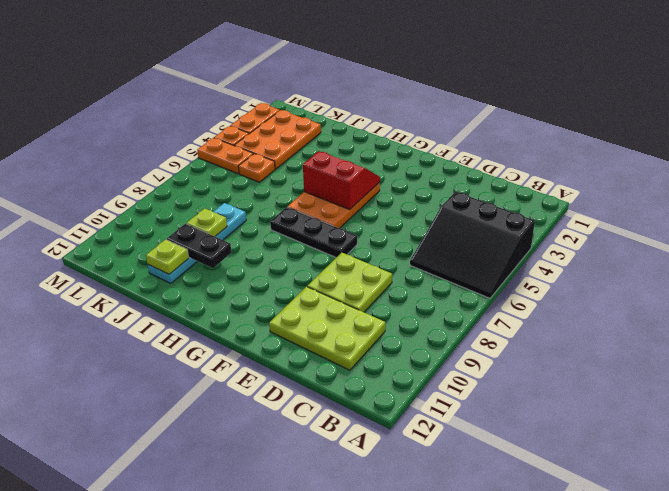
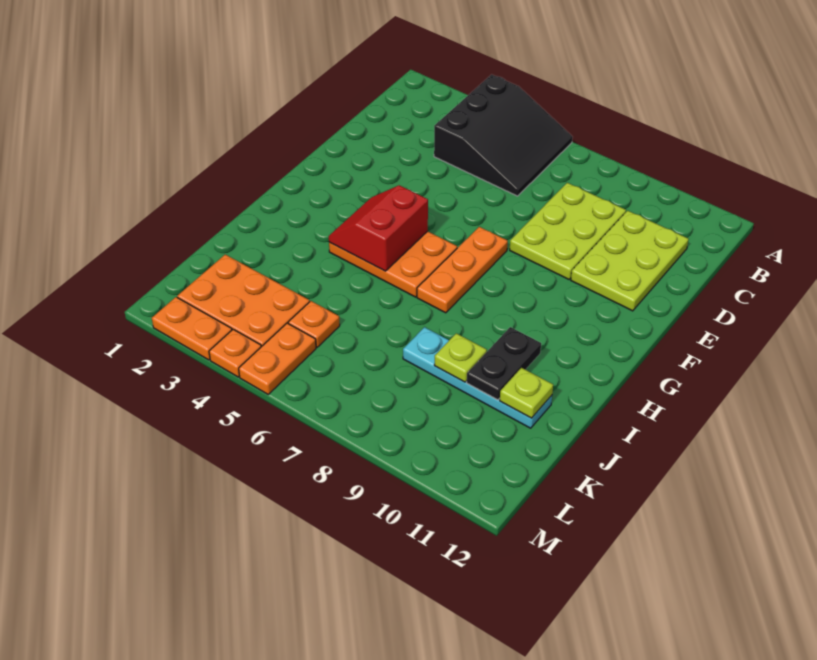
lime plate D8:E9 level 1 -> lime plate C8:E9 level 1
black plate F7:H7 level 1 -> orange plate F7:H7 level 1

